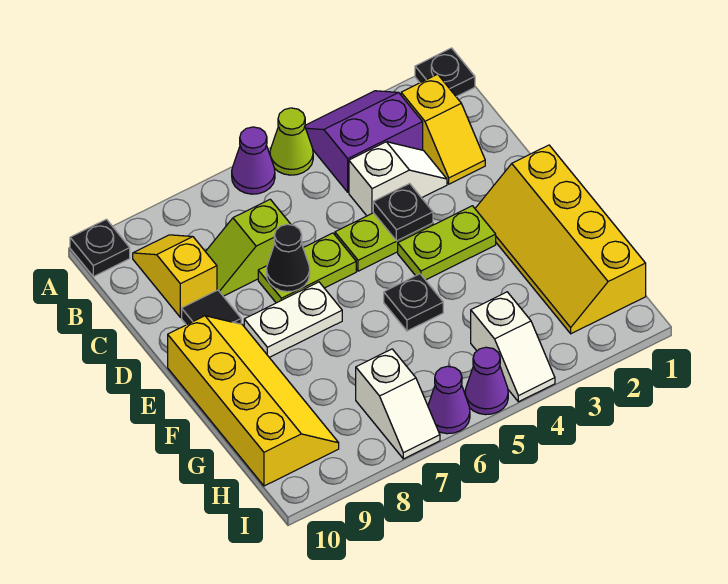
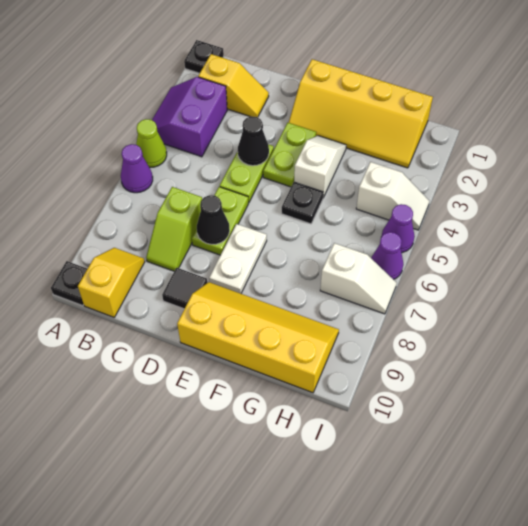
yellow slope B9:C9 level 1 top C -> yellow slope B9:B10 level 1 top 10
white slope C3:C4 level 1 top 4 -> white slope F3:F4 level 1 top 4
black plate D4 level 2 -> black cone D4 level 2

